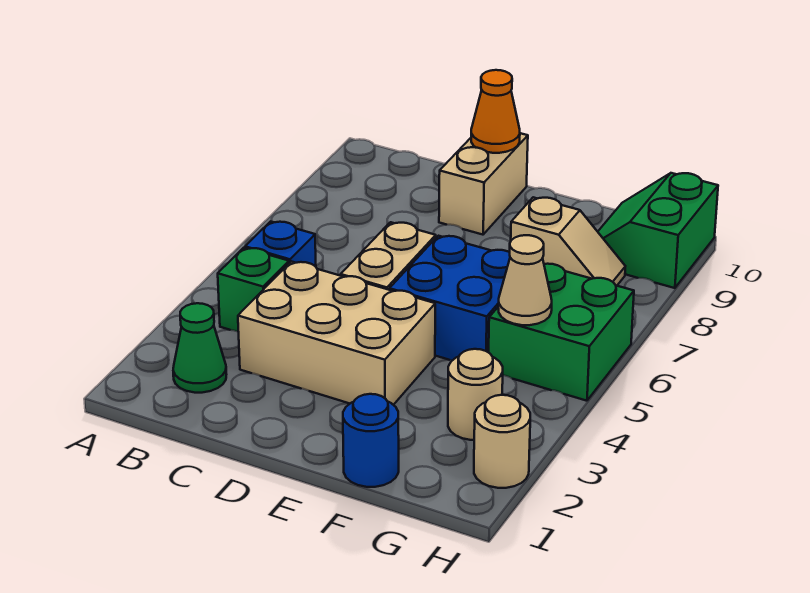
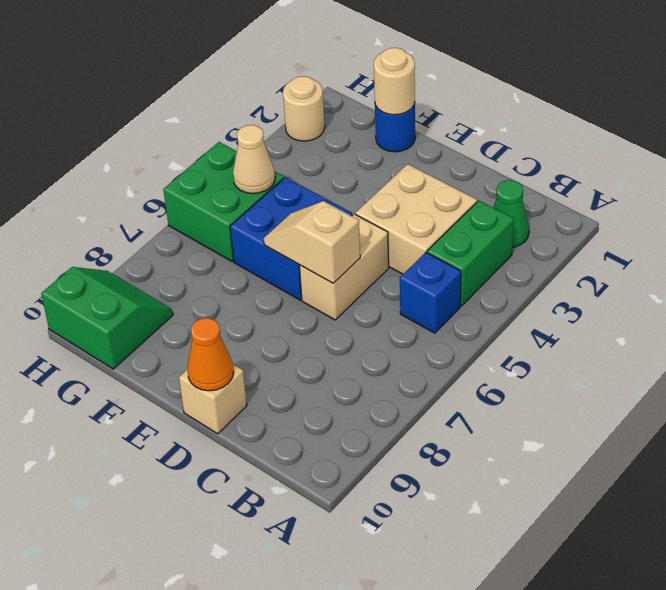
green brick B4 level 1 -> green brick B3:B4 level 1
tan brick C3:E4 level 1 -> tan brick C3:D4 level 1
tan brick D9:D10 level 1 -> tan brick D10 level 1
tan slope F8:G8 level 1 top F -> tan slope D6:E6 level 2 top D
tan round brick G3 level 1 -> tan round brick F1 level 2
green slope G9:H10 level 1 top H -> green slope G9:H10 level 1 top 10

